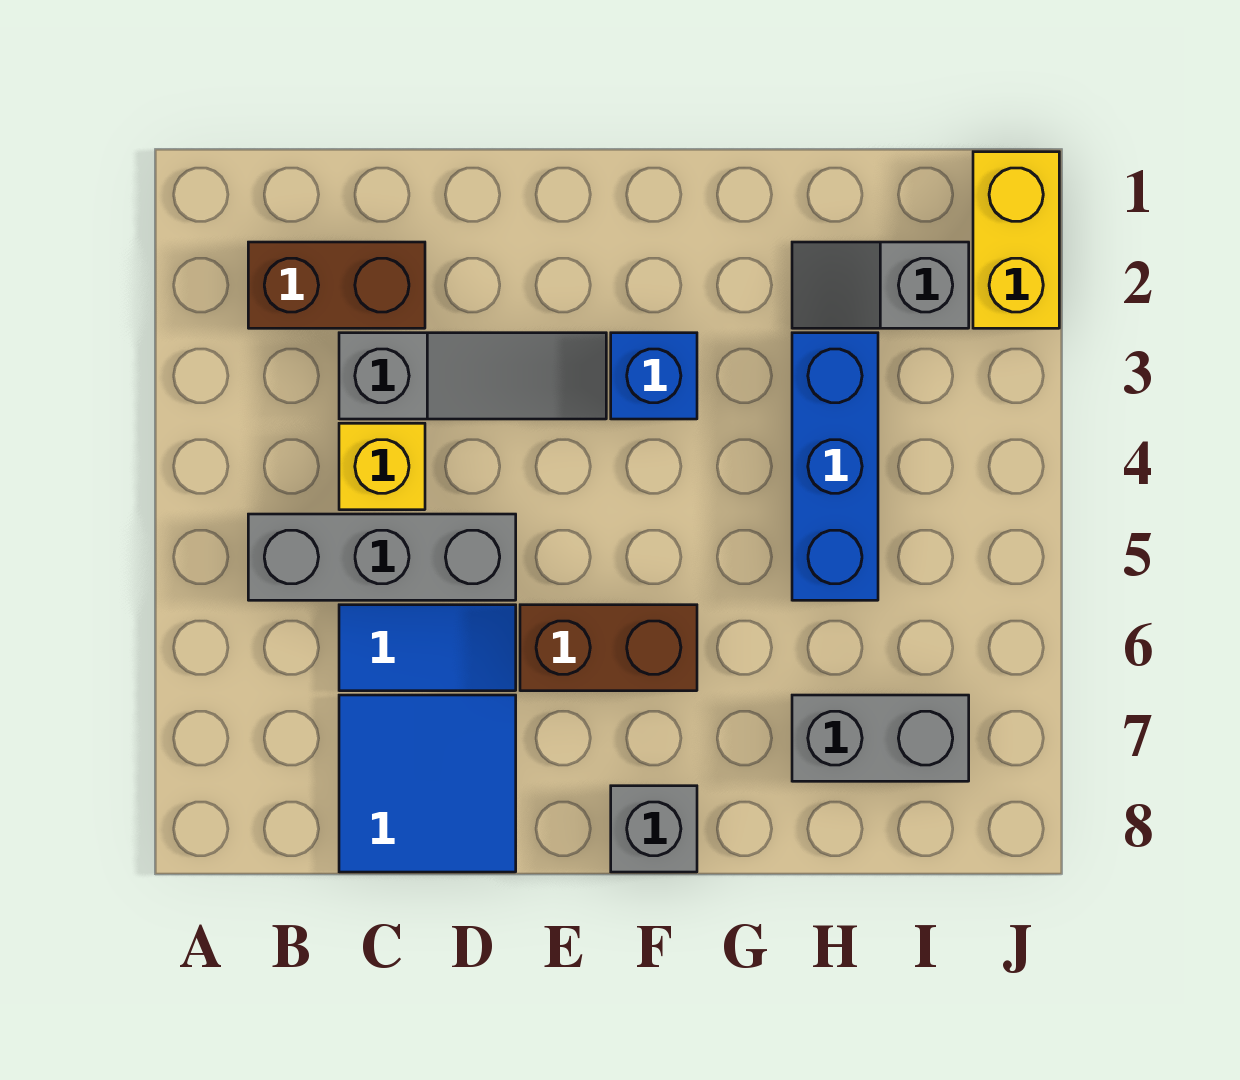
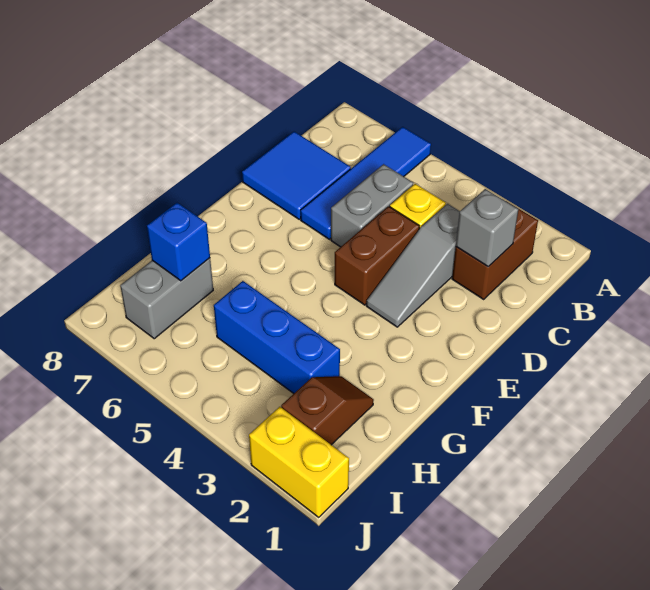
grey brick B5:D5 level 1 -> grey brick C5:D5 level 1
blue tile C6:D6 level 1 -> blue tile A6:D6 level 1
brown brick E6:F6 level 1 -> brown brick D4:E4 level 1
blue brick F3 level 1 -> blue brick H7 level 2
grey brick F8 level 1 -> grey brick C2 level 2
grey slope H2:I2 level 1 top I -> brown slope H2:I2 level 1 top I

